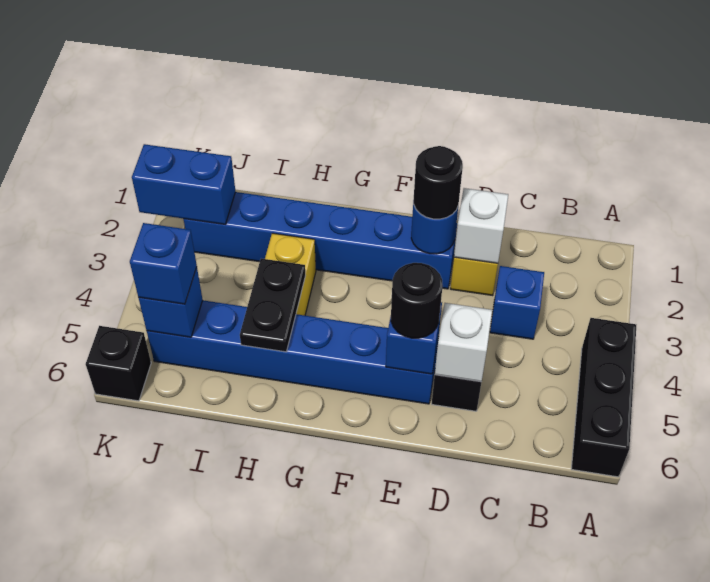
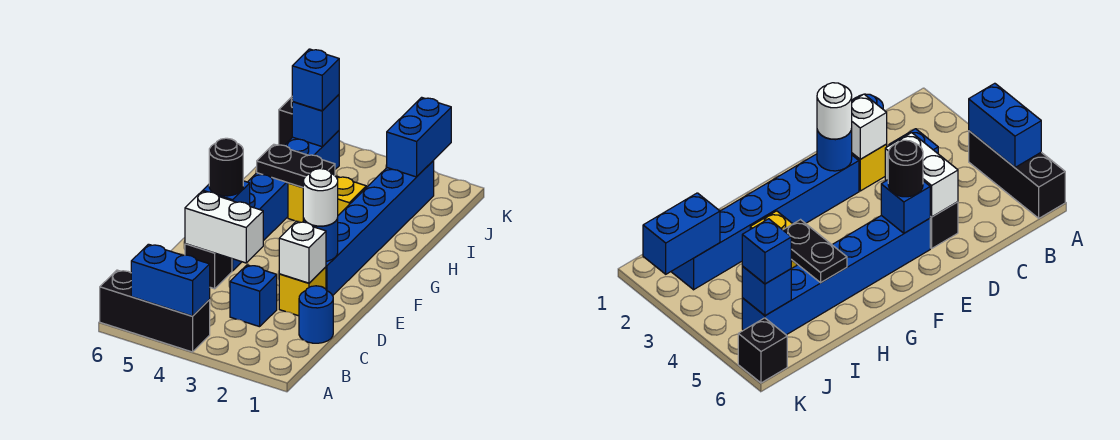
none -> blue brick A4:A5 level 2
none -> blue round brick C1 level 1
white brick D5 level 2 -> white brick D4:D5 level 2
black round brick E2 level 3 -> white round brick E2 level 3

